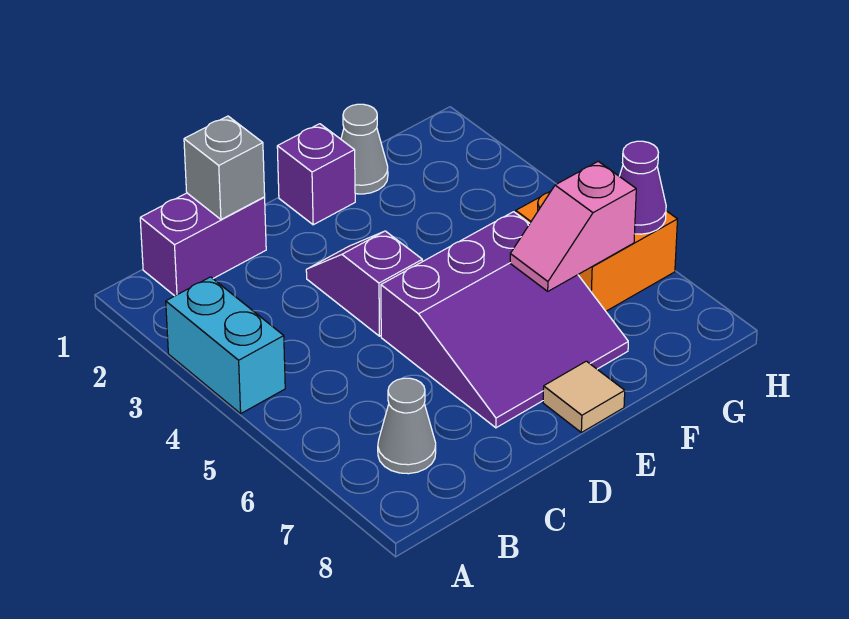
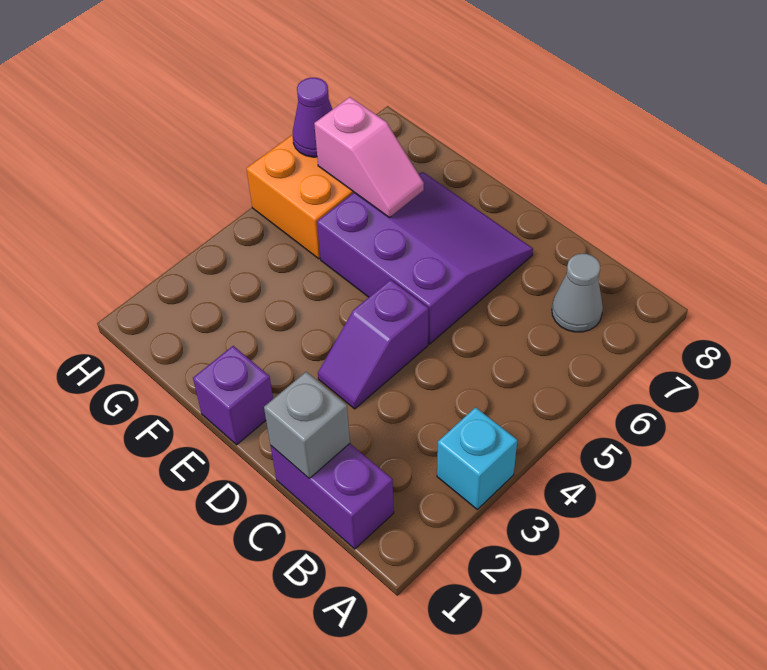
cyan brick A3:A4 level 1 -> cyan brick A3 level 1
tan tile E8 level 1 -> none
grey cone F1 level 1 -> none

